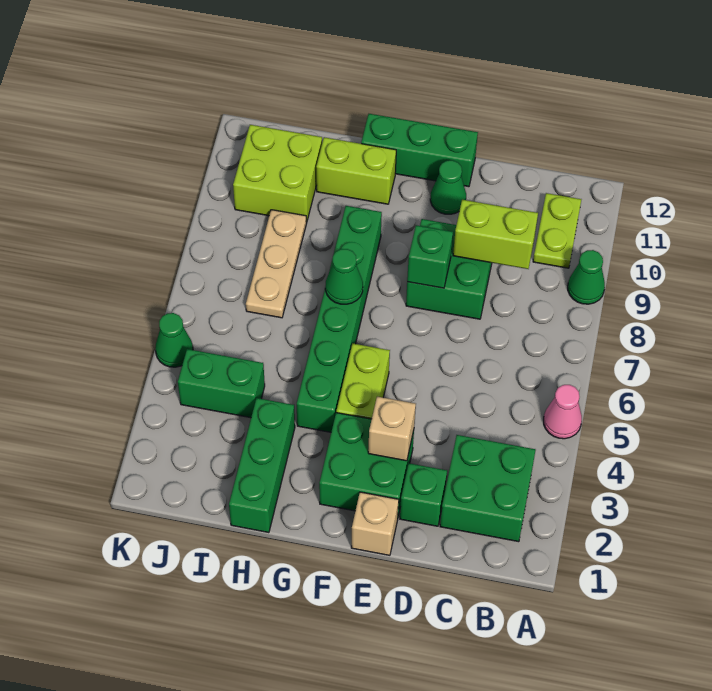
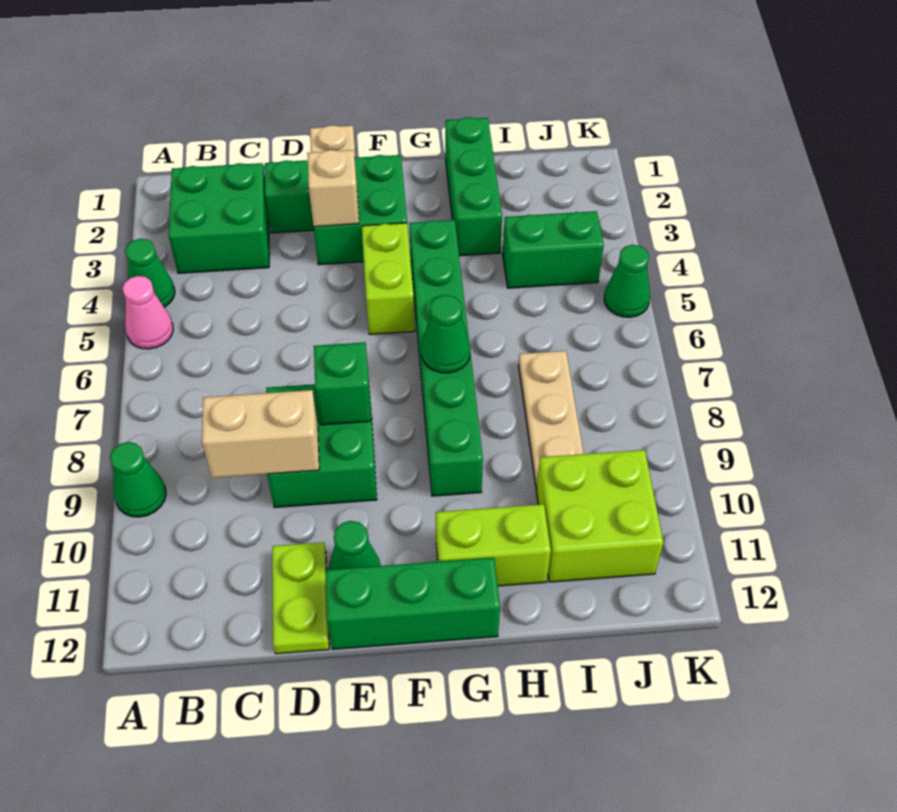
none -> green cone A4 level 1
lime plate B10:B11 level 1 -> lime plate D11:D12 level 1
lime brick C9:D9 level 2 -> tan brick C9:D9 level 2

